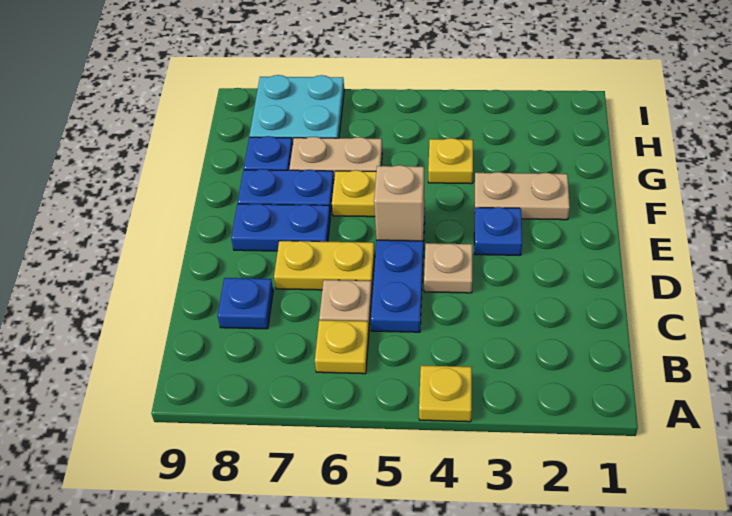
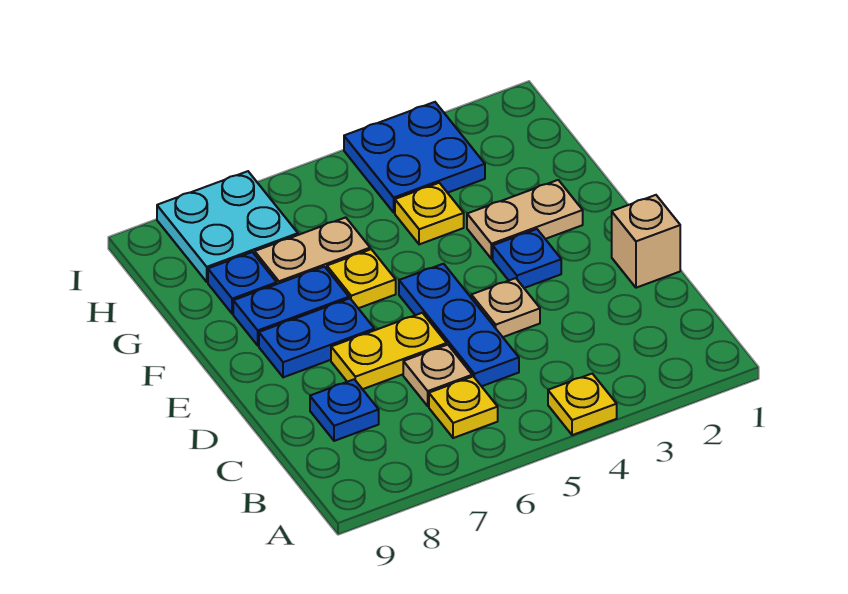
tan brick E5 level 2 -> tan brick D1 level 1
none -> blue plate H3:I4 level 1

